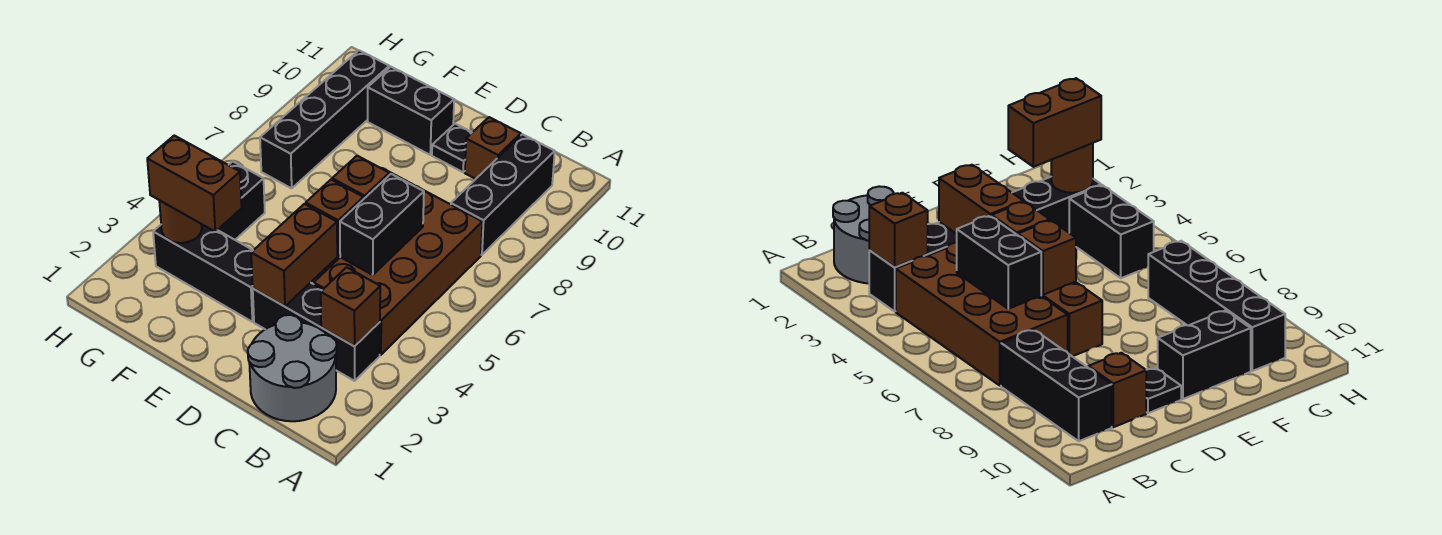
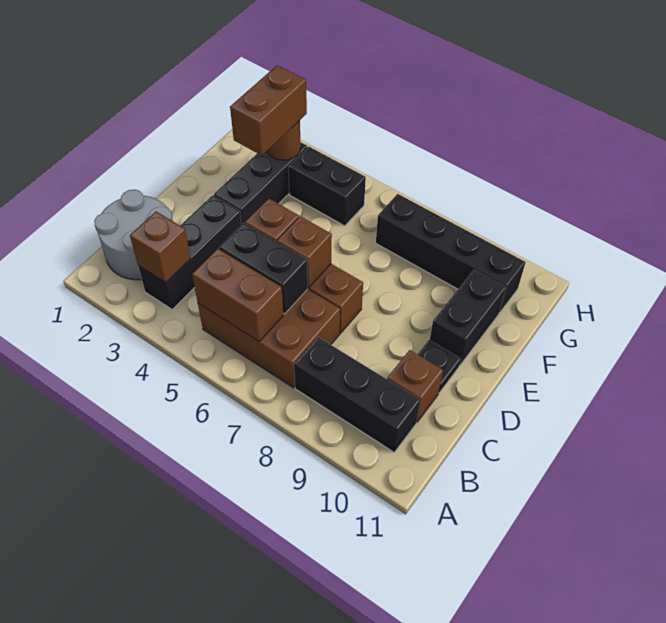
brown brick B4:C7 level 1 -> brown brick B5:C7 level 1
brown brick D3:D4 level 2 -> brown brick B5:B6 level 2

